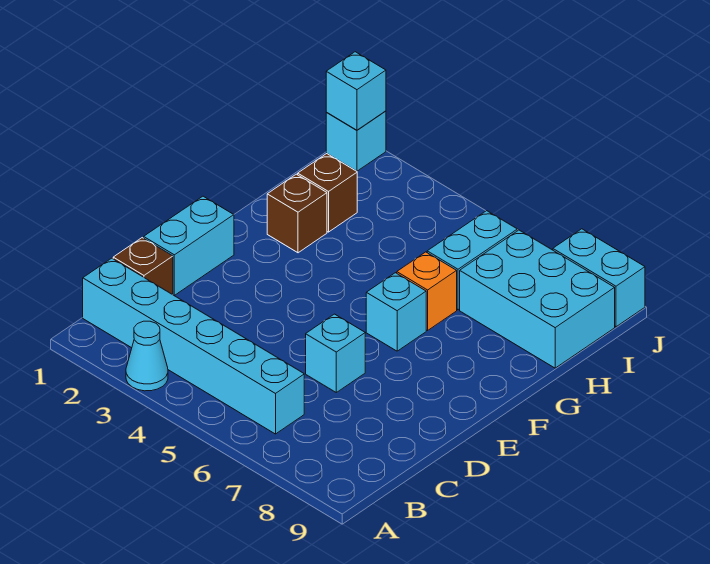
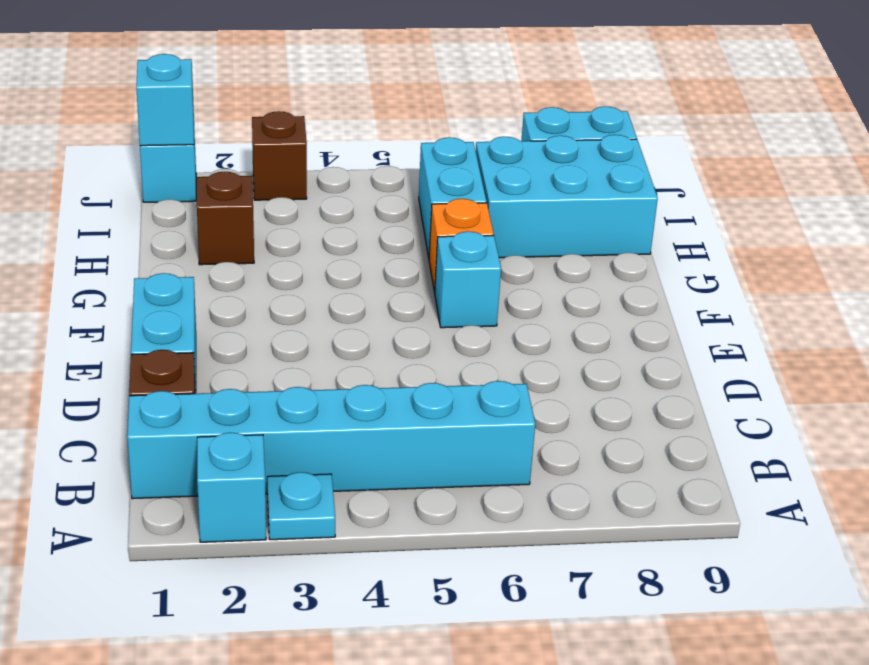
cyan cone A3 level 1 -> cyan plate A3 level 1
cyan brick D6 level 1 -> cyan brick A2 level 1
brown brick G2 level 1 -> brown brick J3 level 1

